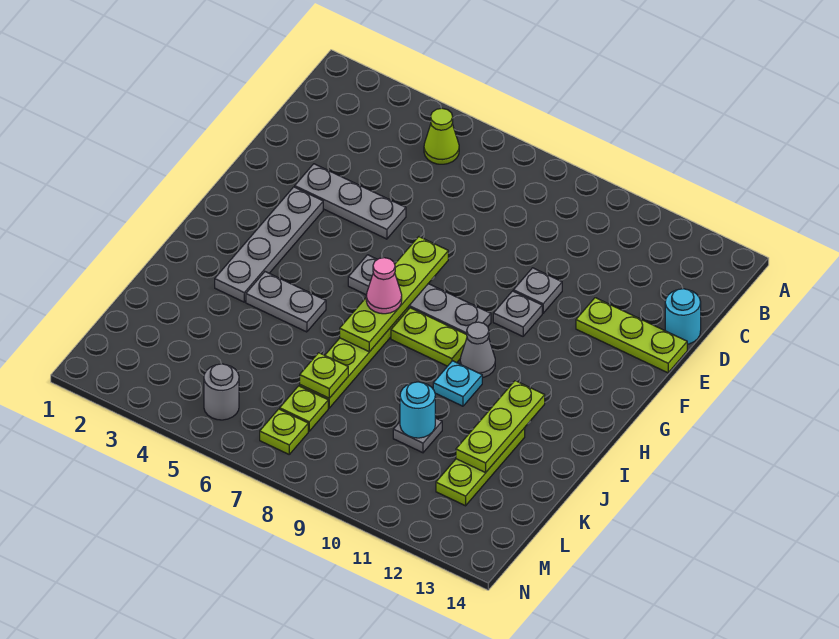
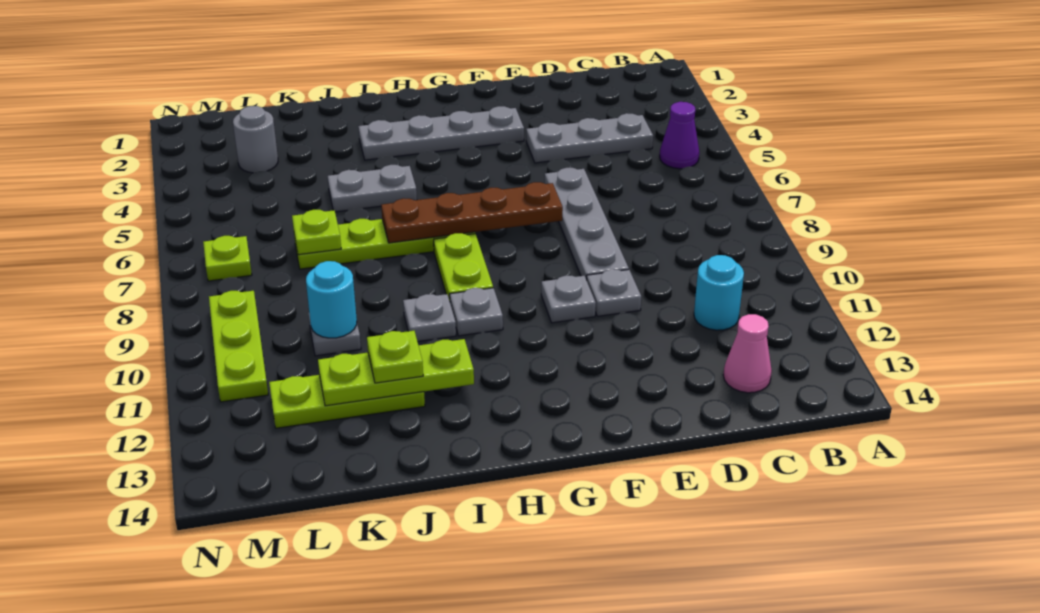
lime cone B5 level 1 -> purple cone B5 level 1
cyan round brick D14 level 1 -> cyan round brick C11 level 1
grey plate E3:E5 level 1 -> grey plate C4:E4 level 1
lime plate E12:E14 level 1 -> lime plate M9:M11 level 1
lime plate F7:I7 level 2 -> brown plate F7:I7 level 2
grey plate G6:G9 level 1 -> grey plate E6:E9 level 1
pink cone H7 level 3 -> pink cone C13 level 1
grey cone H10 level 1 -> grey plate H10 level 1
grey plate I4:I5 level 1 -> grey plate I5:J5 level 1
cyan plate I10 level 1 -> grey plate I10 level 1
lime plate L7 level 1 -> lime plate J12 level 3
grey round brick M5 level 1 -> grey round brick L3 level 1

